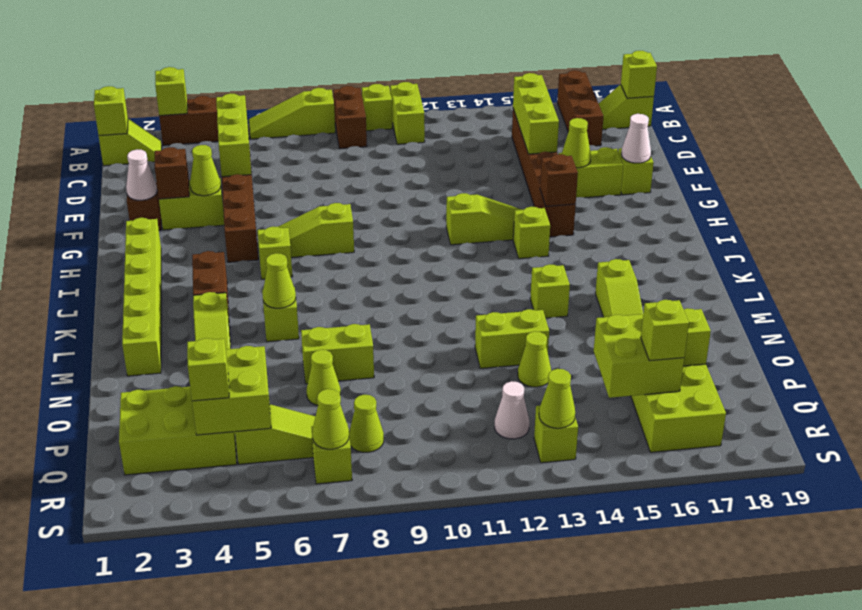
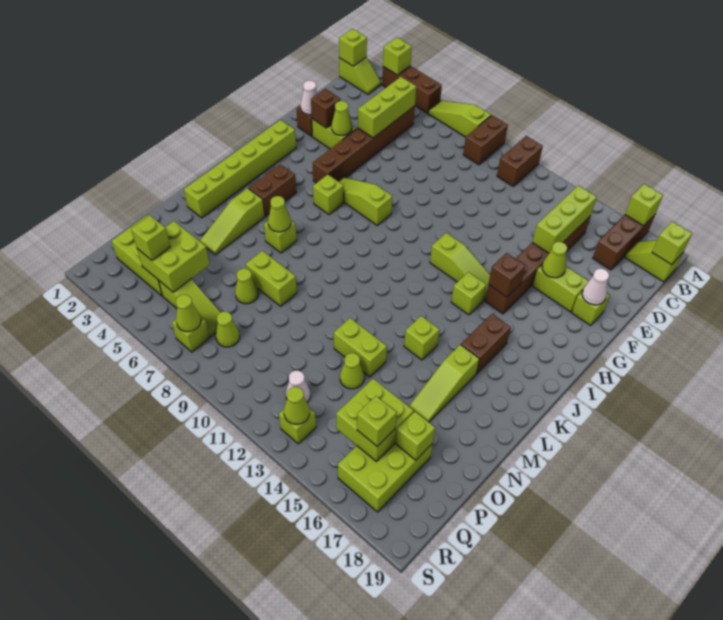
lime brick A10 level 1 -> lime brick A17 level 2
lime brick A11:B11 level 1 -> brown brick A11:B11 level 1
none -> brown brick J16:K16 level 1

